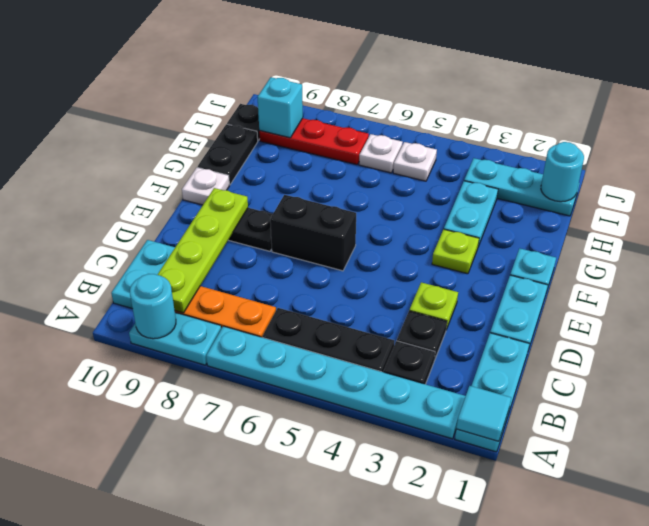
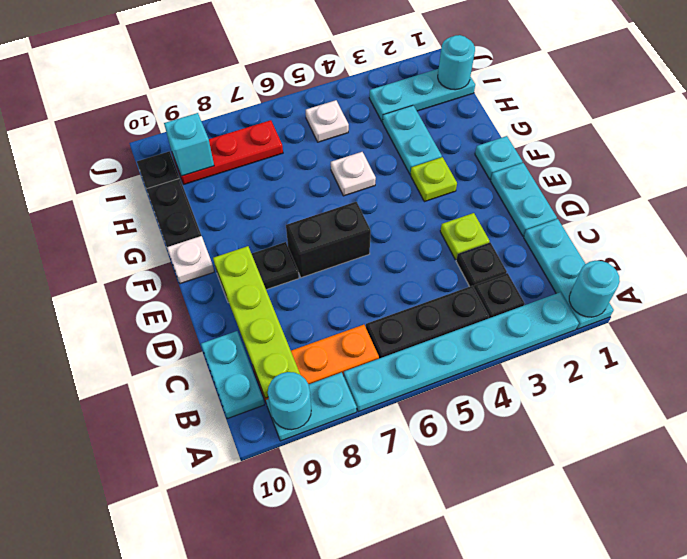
cyan tile A1 level 2 -> cyan round brick A1 level 2
white plate I6 level 1 -> white plate G5 level 1

